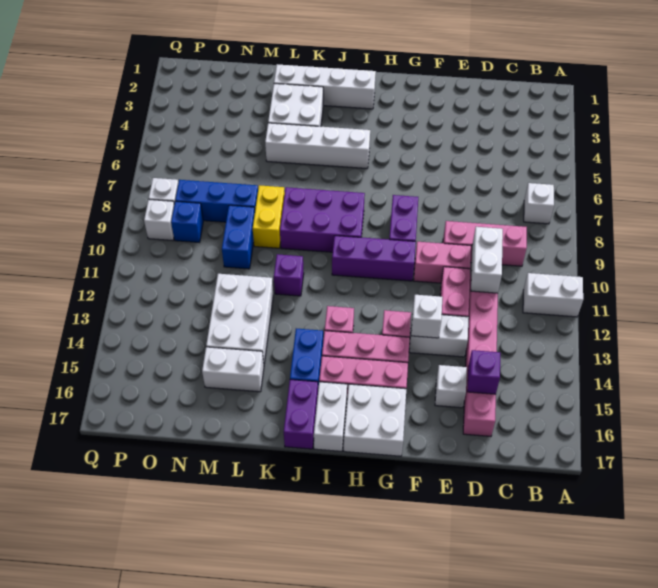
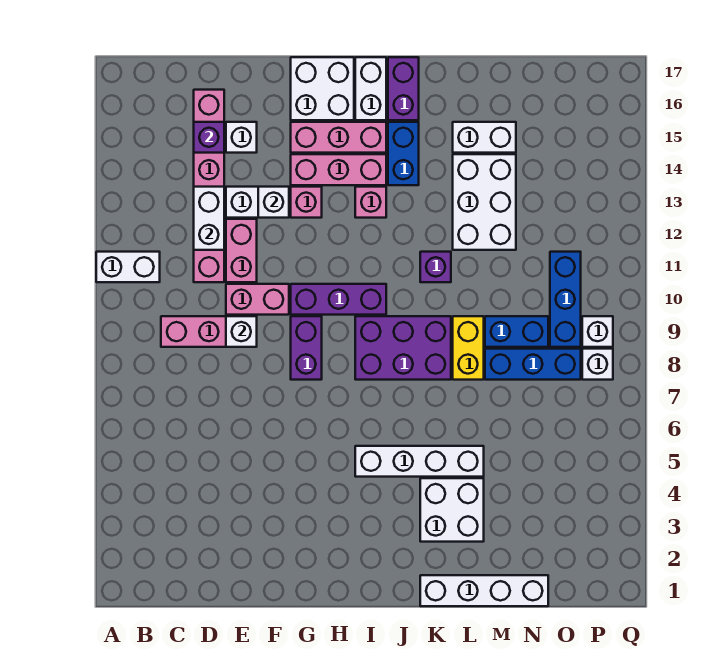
white brick B7 level 1 -> white brick E9 level 2
white brick D10:D11 level 2 -> white brick D12:D13 level 2
white brick I2:L2 level 1 -> white brick K1:N1 level 1
blue brick M9:M10 level 1 -> blue brick M9:N9 level 1
blue brick O9 level 1 -> blue brick O9:O11 level 1

